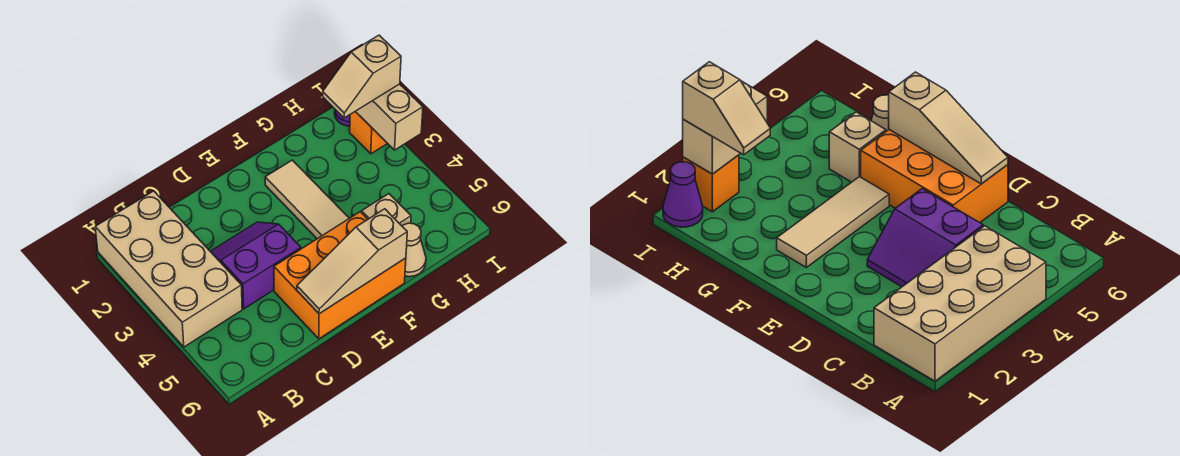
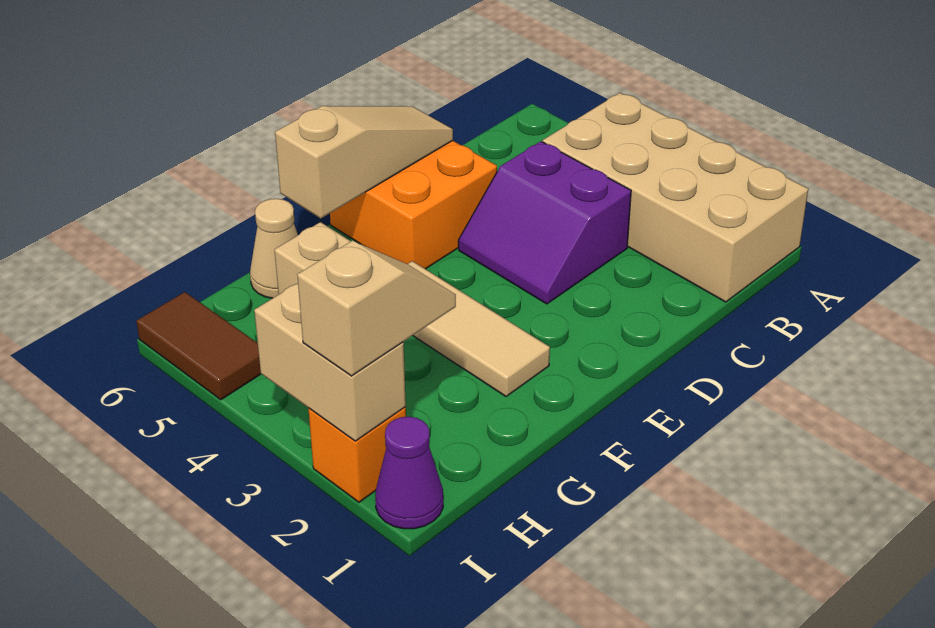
purple slope C3:D4 level 1 top 4 -> purple slope C3:D4 level 1 top C
orange brick D5:F6 level 1 -> orange brick D5:E6 level 1
none -> brown tile I5:I6 level 1

